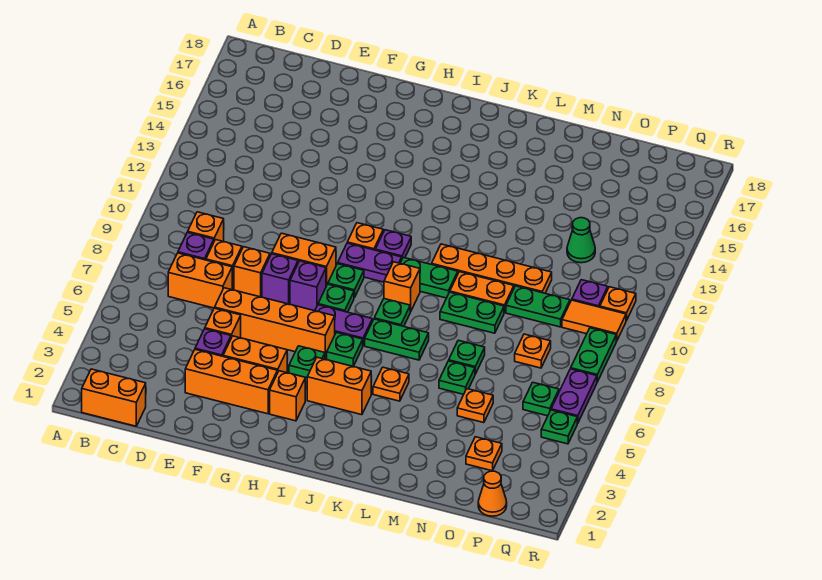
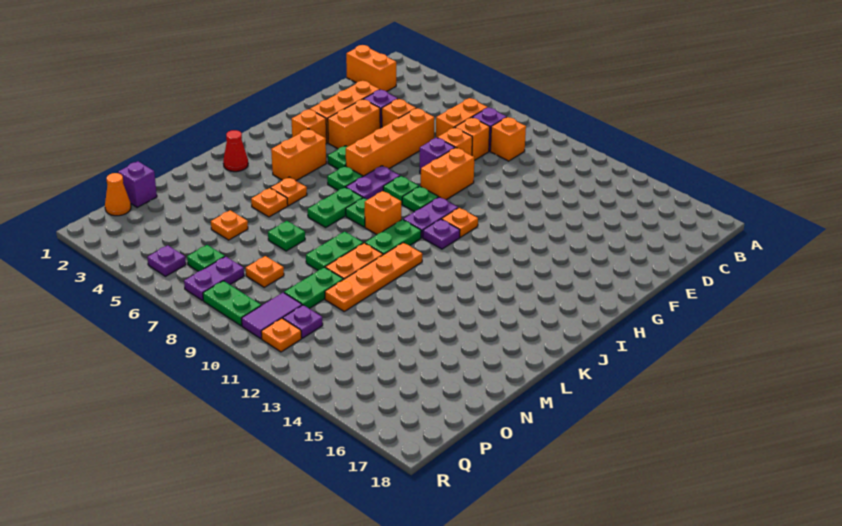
orange brick B1:C1 level 1 -> orange brick C1:C2 level 1
purple brick G8 level 1 -> purple brick O1 level 1
none -> red cone K2 level 1
green plate M6 level 1 -> none
orange plate O3 level 1 -> orange plate L5 level 1
green cone O13 level 1 -> none
orange tile P10:Q10 level 1 -> purple tile P10:Q10 level 1
green plate Q5 level 1 -> purple plate Q5 level 1
purple plate Q6:Q7 level 1 -> purple plate P7:Q7 level 1

